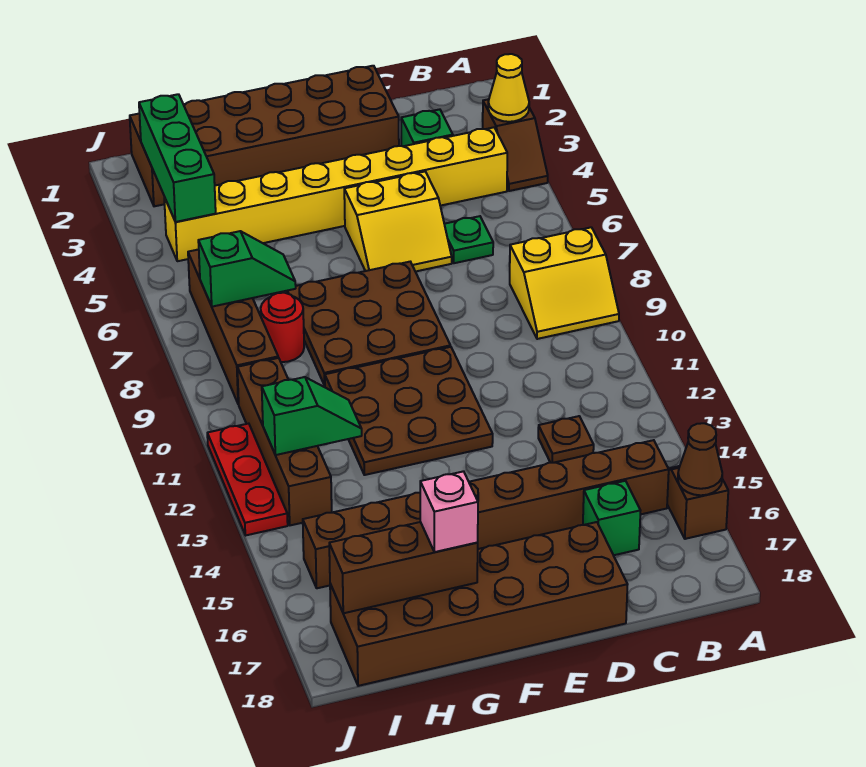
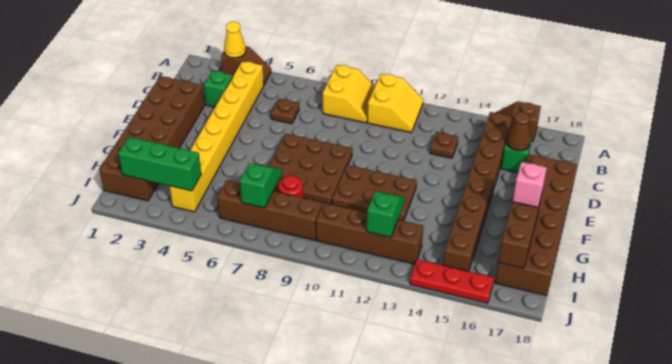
brown cone A16 level 2 -> brown cone C16 level 2
green plate C6 level 1 -> brown plate C6 level 1
yellow slope D5:E6 level 1 top 5 -> yellow slope A10:B11 level 1 top 10
brown plate E10:G12 level 1 -> brown plate F10:G12 level 1
red plate J11:J13 level 1 -> red plate J14:J16 level 1

